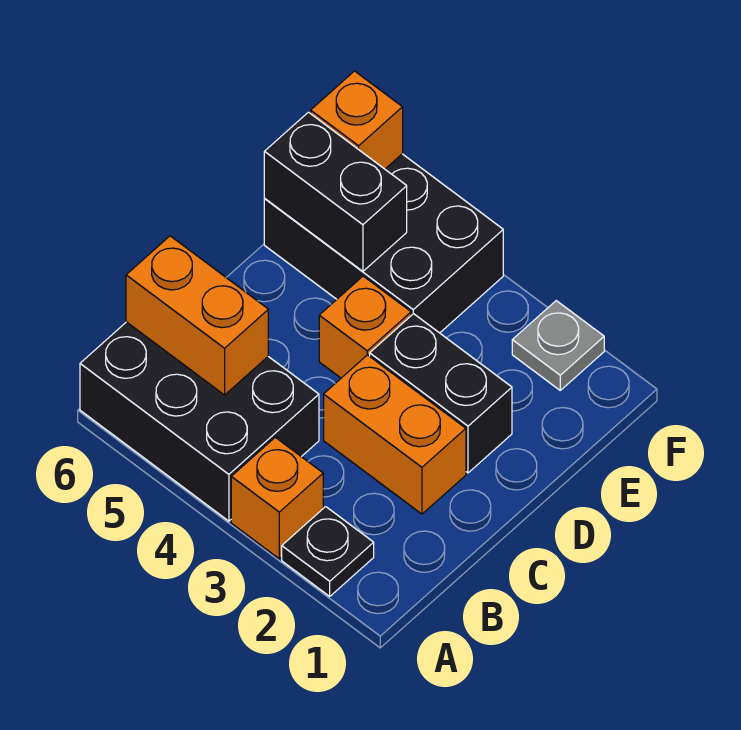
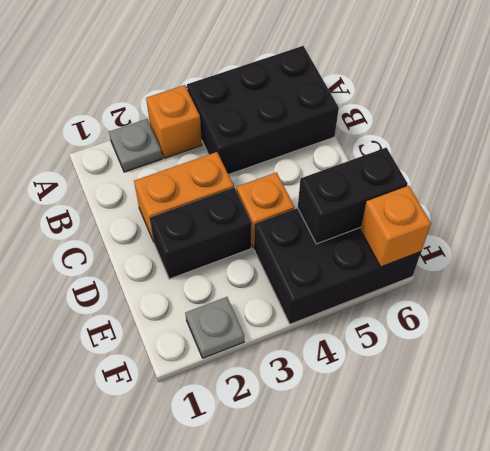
black plate A2 level 1 -> grey plate A2 level 1
orange brick B5:B6 level 2 -> none

